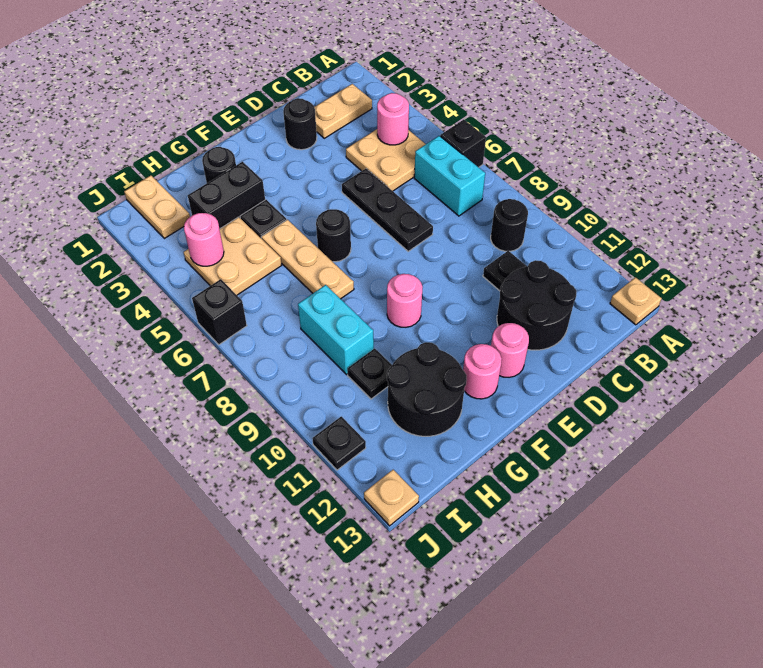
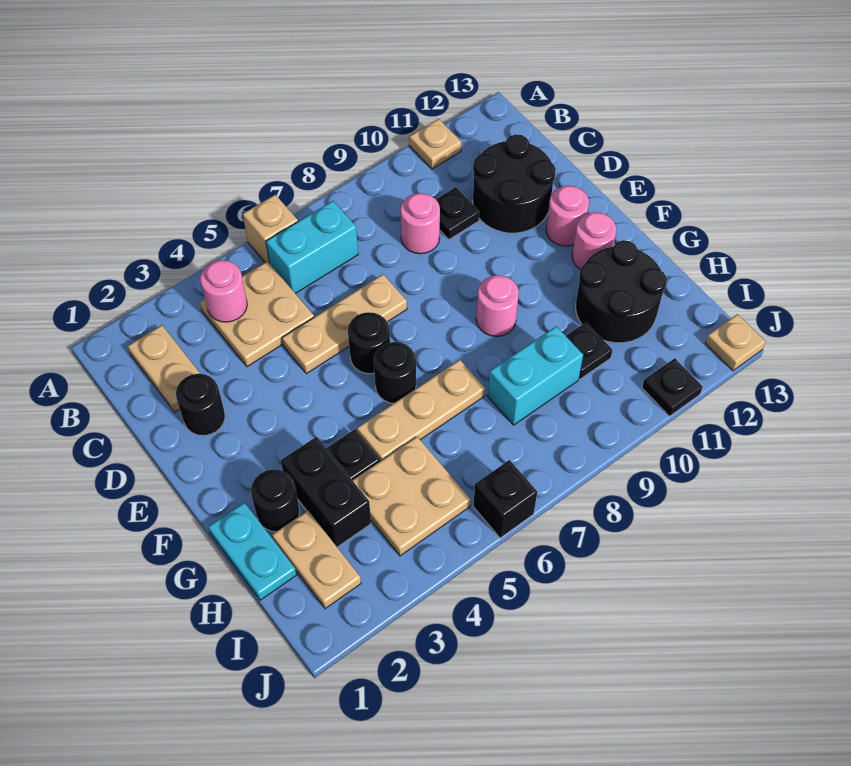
black brick A6 level 1 -> tan brick A6 level 1
tan plate A13 level 1 -> tan plate A11 level 1
black round brick B9 level 1 -> black round brick E6 level 1
black plate D5:D7 level 1 -> tan plate D5:D7 level 1
none -> cyan plate G1:H1 level 1
tan plate I1:I2 level 1 -> tan plate H2:I2 level 1
pink round brick I4 level 2 -> pink round brick C9 level 1

